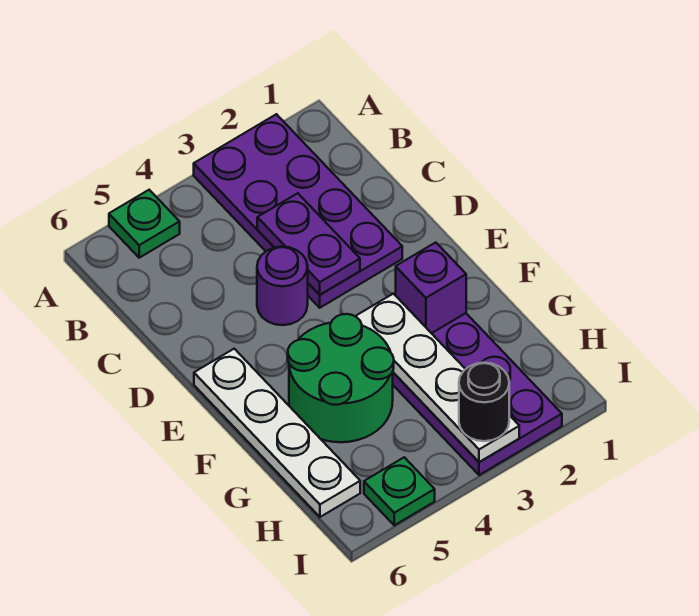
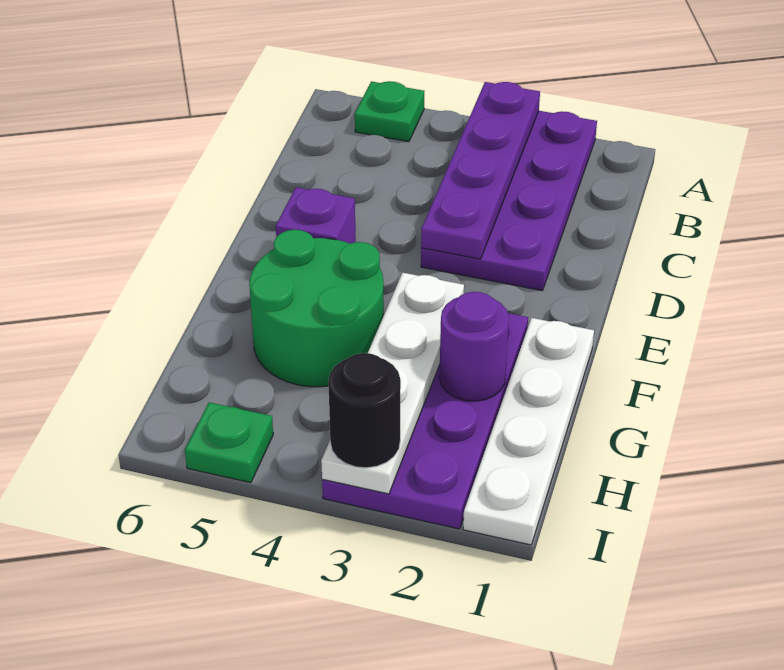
purple plate C3:D3 level 2 -> purple plate A3:D3 level 2
purple round brick D4 level 1 -> purple round brick G2 level 2
white plate E6:H6 level 1 -> white plate F1:I1 level 1
purple brick F2 level 2 -> purple brick E5 level 1

